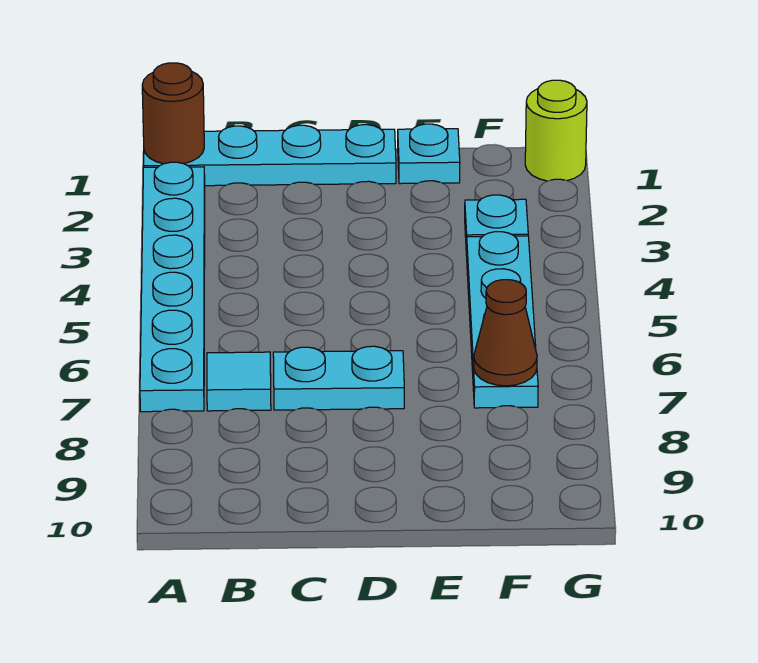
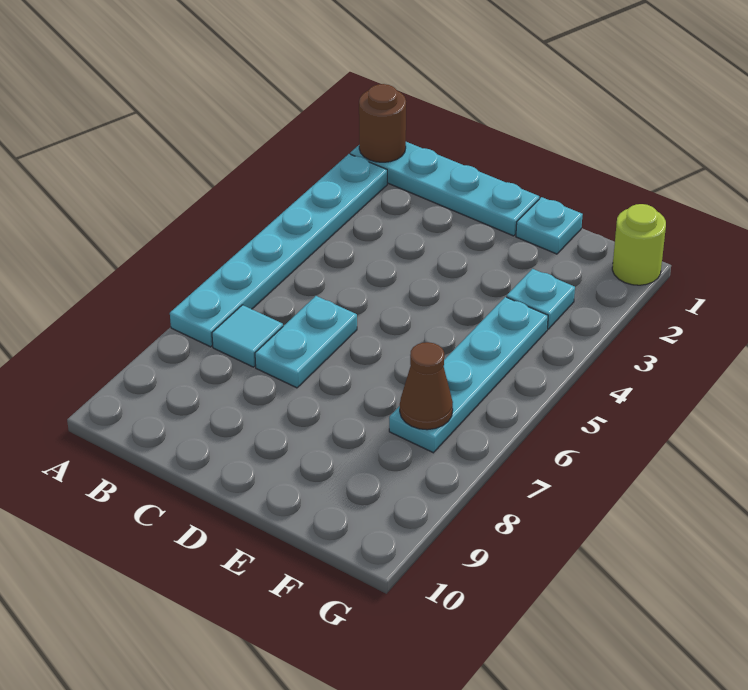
cyan plate C7:D7 level 1 -> cyan plate C6:C7 level 1

